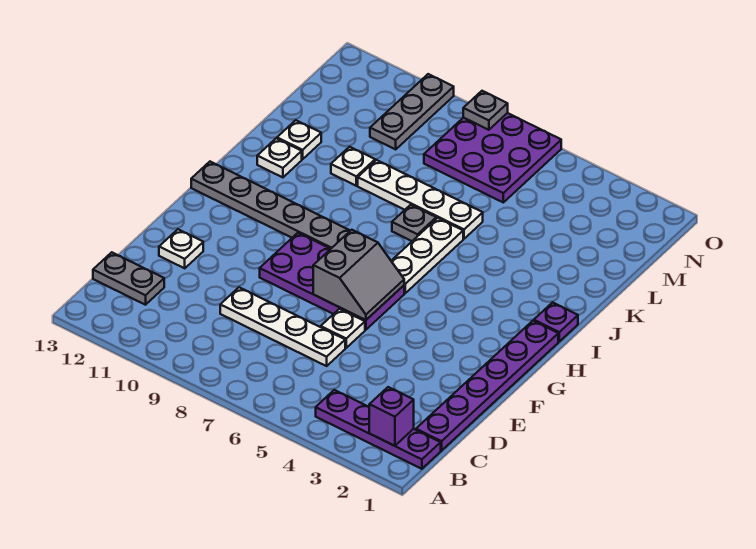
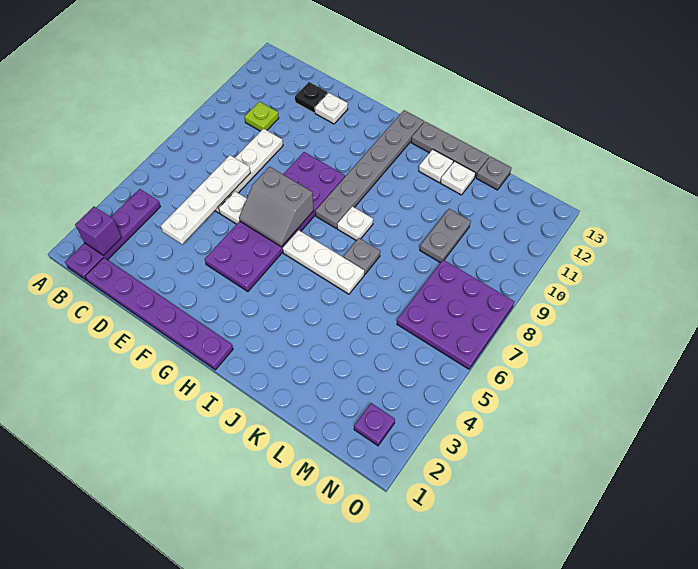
none -> lime plate C10 level 1
grey plate C12:C13 level 1 -> grey plate L9:L10 level 1
none -> black plate D12 level 1
purple plate F6:G9 level 1 -> purple plate F4:G9 level 1
purple plate I1 level 1 -> purple plate N2 level 1
white plate K6:K9 level 1 -> white plate D4:D7 level 2
white plate K10 level 1 -> white plate I8 level 1
grey plate M10:O10 level 1 -> grey plate I13:K13 level 1
grey plate O8 level 2 -> grey plate L13 level 1

